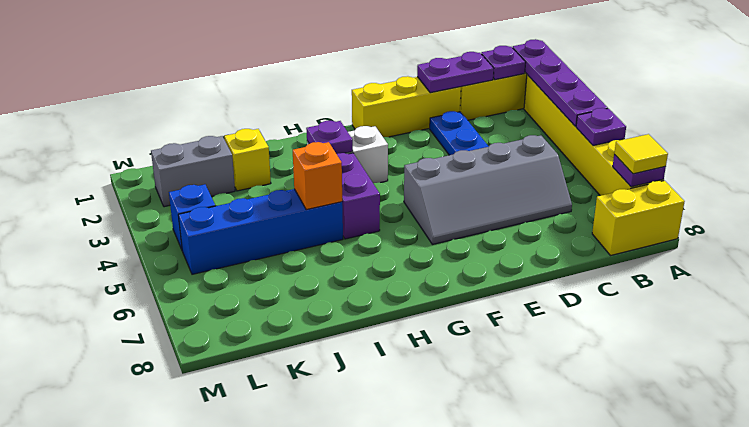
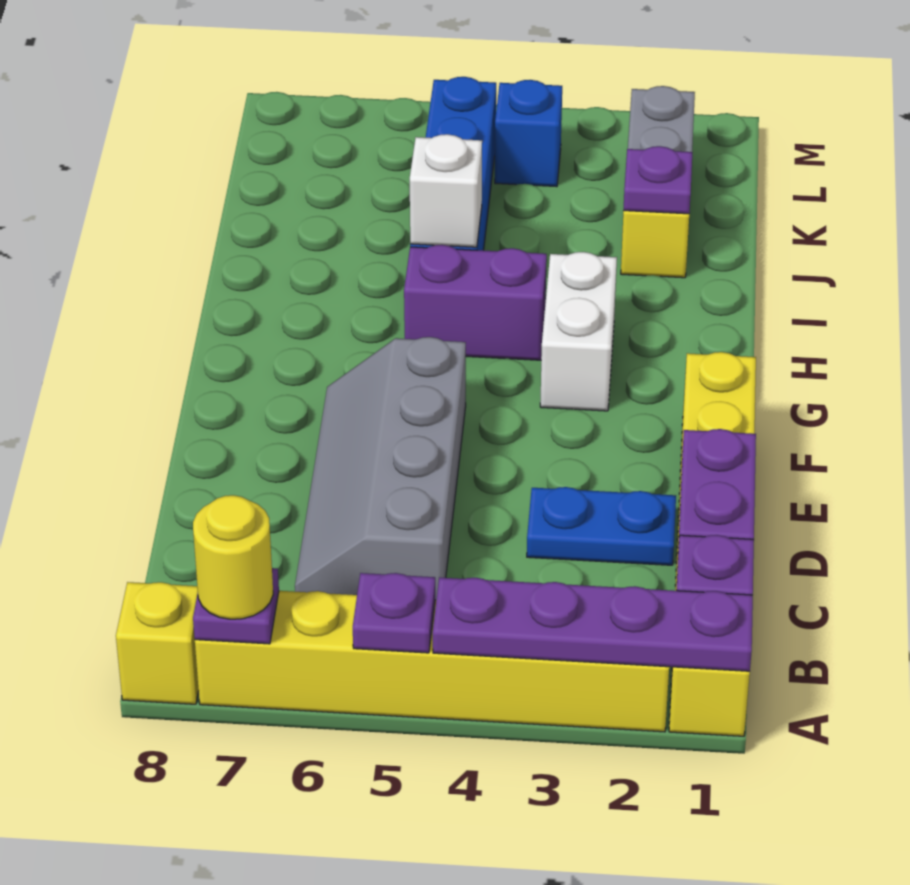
yellow tile A7 level 3 -> yellow round brick A7 level 3
yellow brick A8:B8 level 1 -> yellow brick A8 level 1
purple plate H3 level 2 -> purple plate J2 level 2
orange brick I5 level 2 -> white brick I5 level 2

